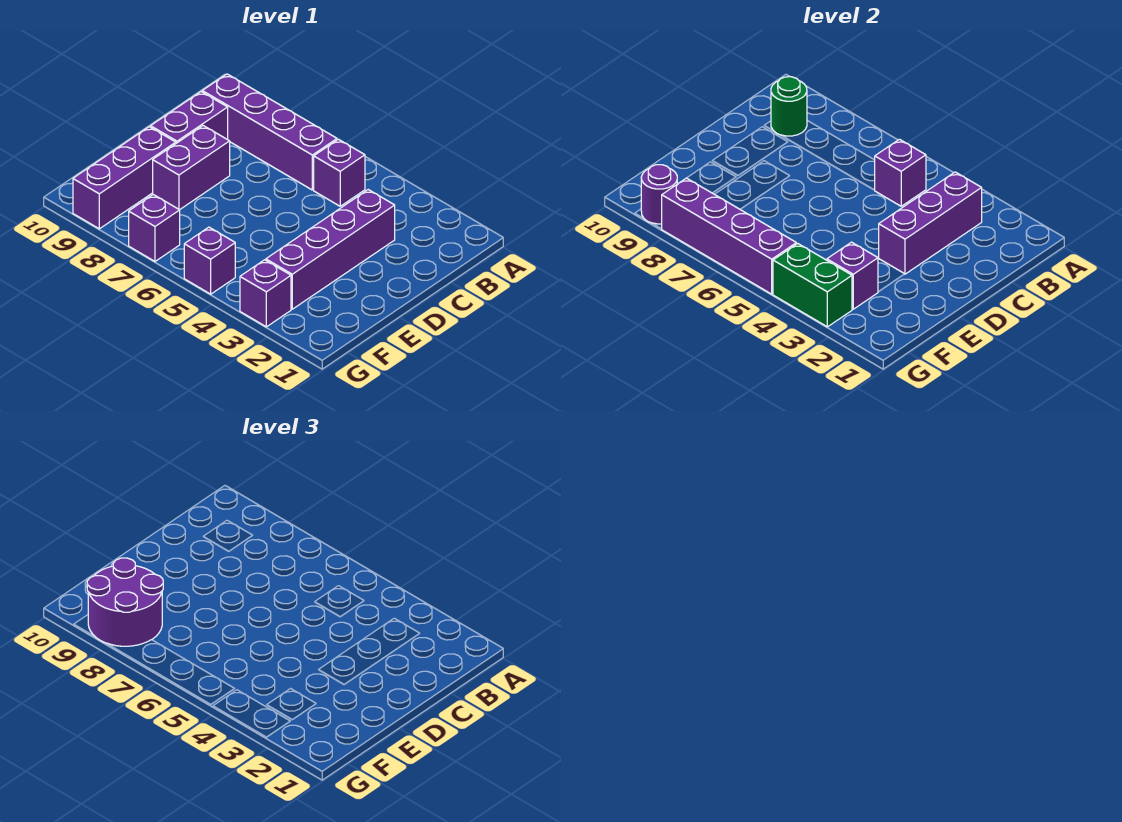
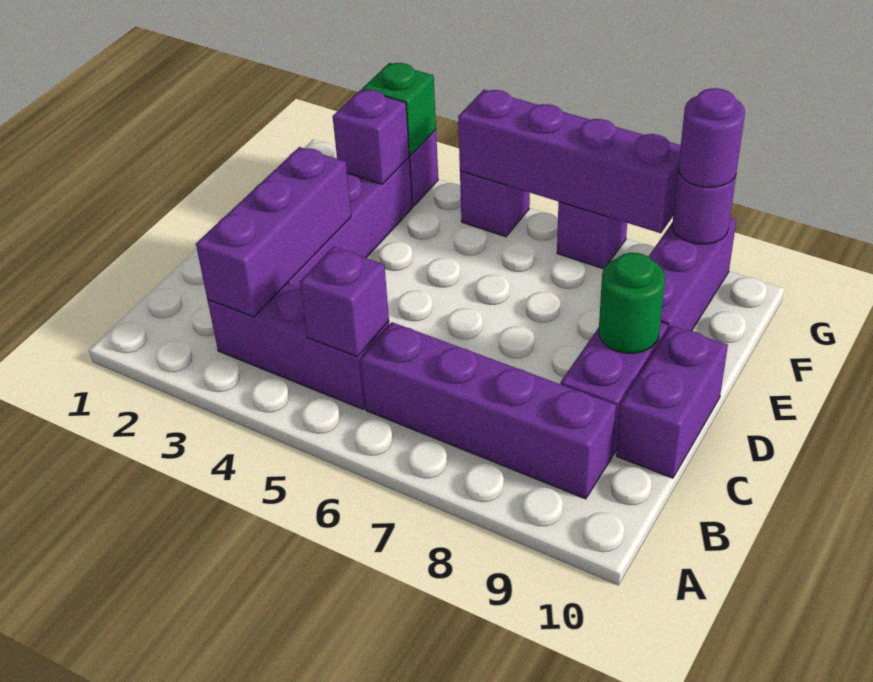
purple brick B5 level 1 -> purple brick B3:B5 level 1
green round brick B9 level 2 -> green round brick D9 level 2
purple brick D8:E8 level 1 -> purple brick C10:D10 level 1
purple round brick F8:G9 level 3 -> purple round brick G9 level 3
green brick G3:G4 level 2 -> green brick G3 level 2

